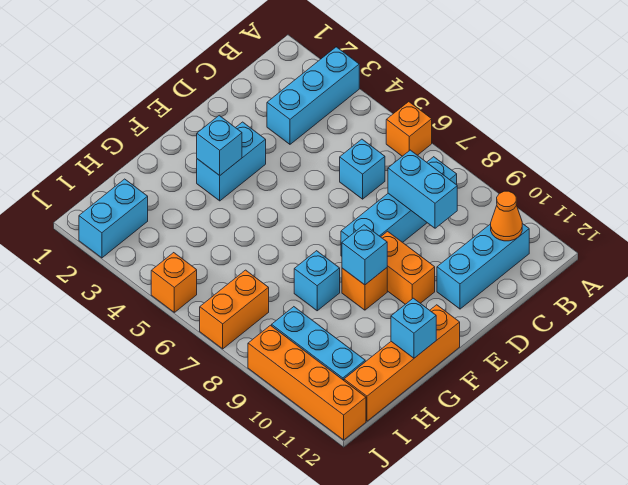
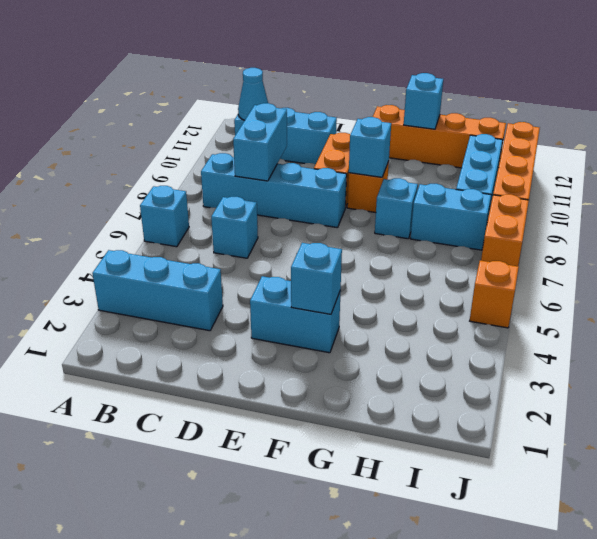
orange brick A6 level 1 -> cyan brick A6 level 1
orange cone B11 level 2 -> cyan cone B11 level 2
cyan brick I2:J2 level 1 -> cyan brick H8:I8 level 1
orange brick I7:J7 level 1 -> orange brick J7:J8 level 1

